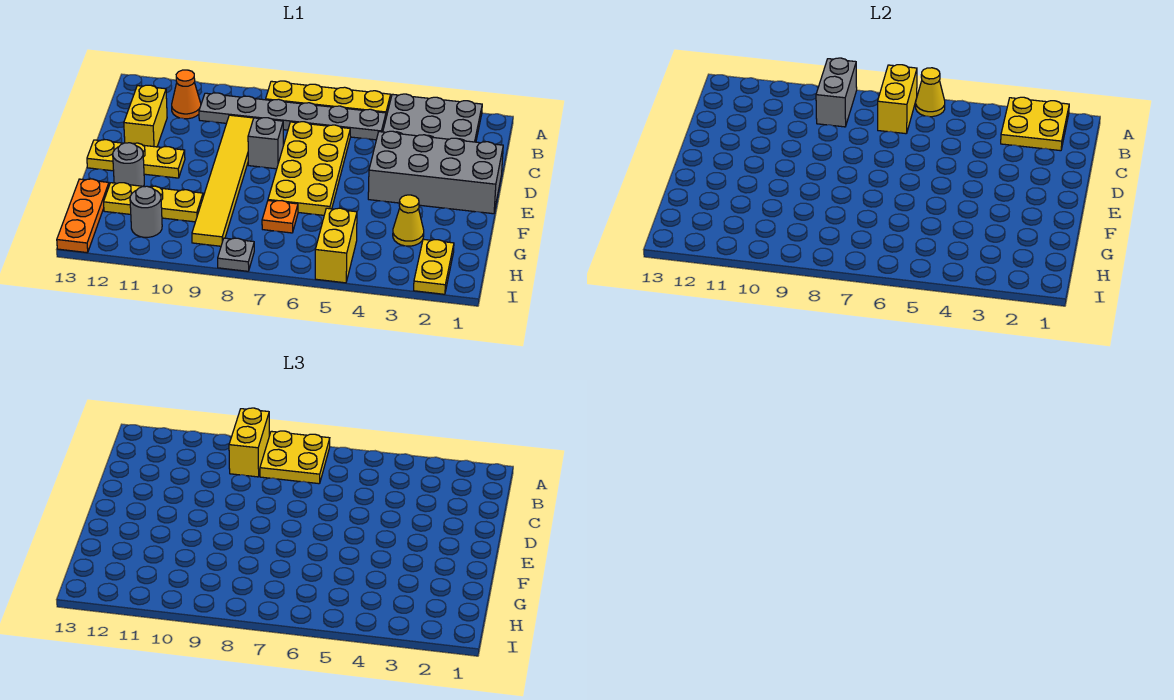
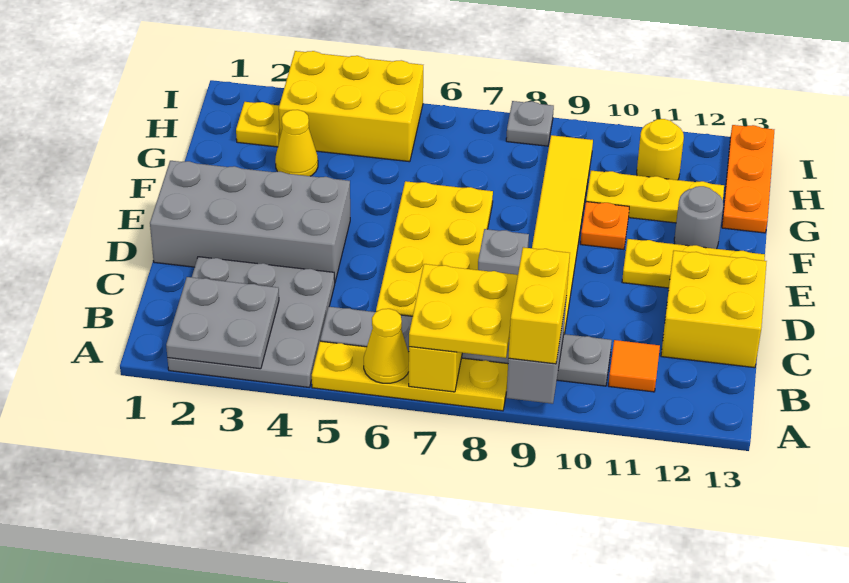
yellow plate A2:B3 level 2 -> grey plate A2:B3 level 2
orange cone B11 level 1 -> orange tile B11 level 1
yellow brick C12:D12 level 1 -> yellow brick C12:D13 level 1
orange plate G7 level 1 -> orange plate F10 level 1
yellow plate H2:I2 level 1 -> yellow plate H2 level 1
yellow brick H5:I5 level 1 -> yellow brick H3:I5 level 1
grey round brick H11 level 1 -> yellow round brick H11 level 1

